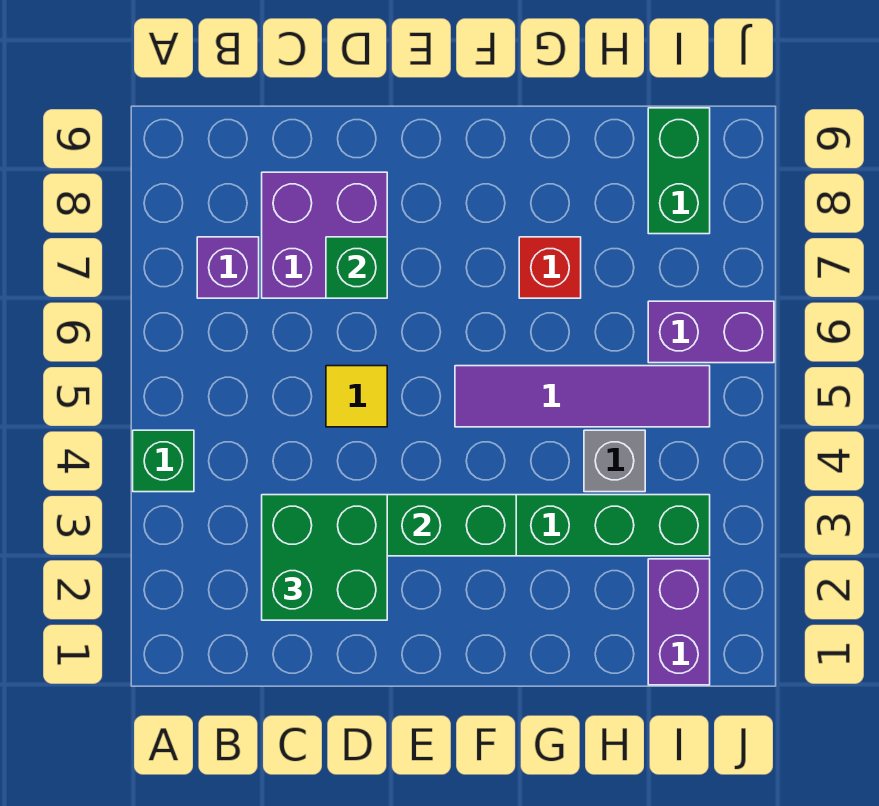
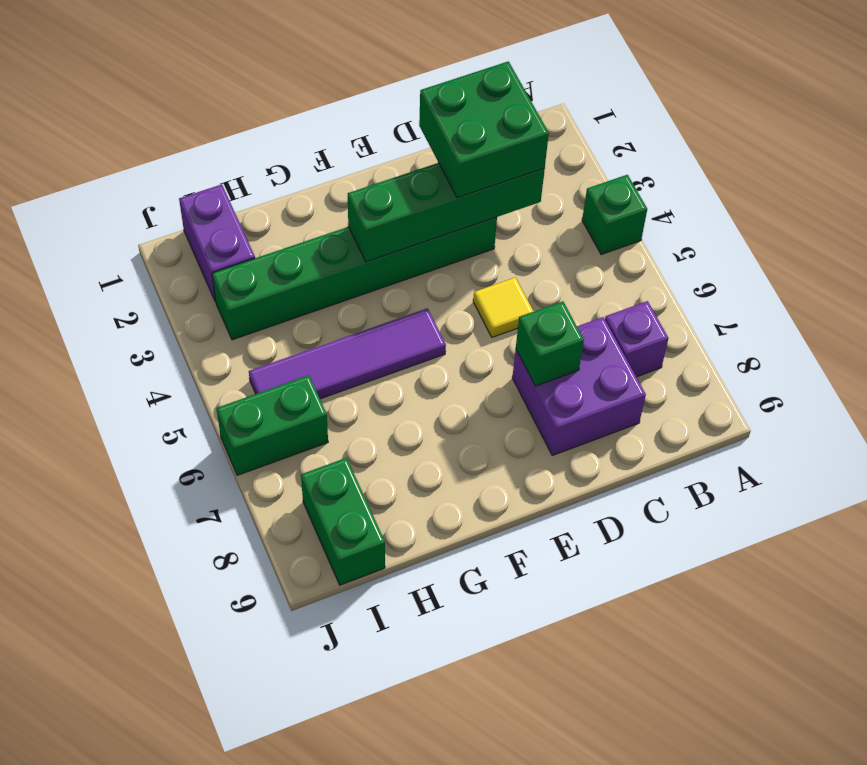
red brick G7 level 1 -> none
grey brick H4 level 1 -> none
purple brick I6:J6 level 1 -> green brick I6:J6 level 1

